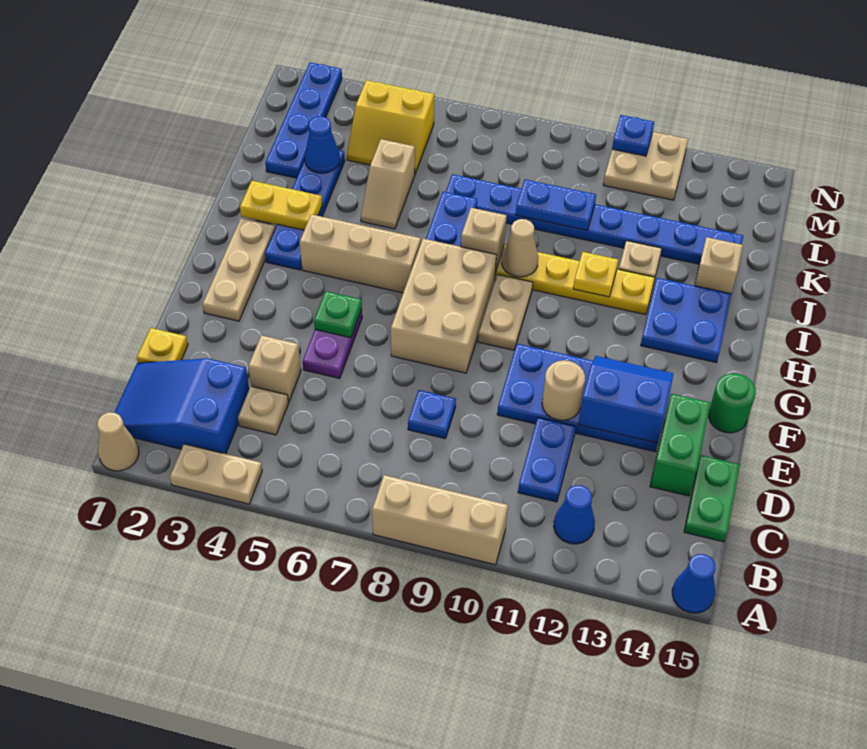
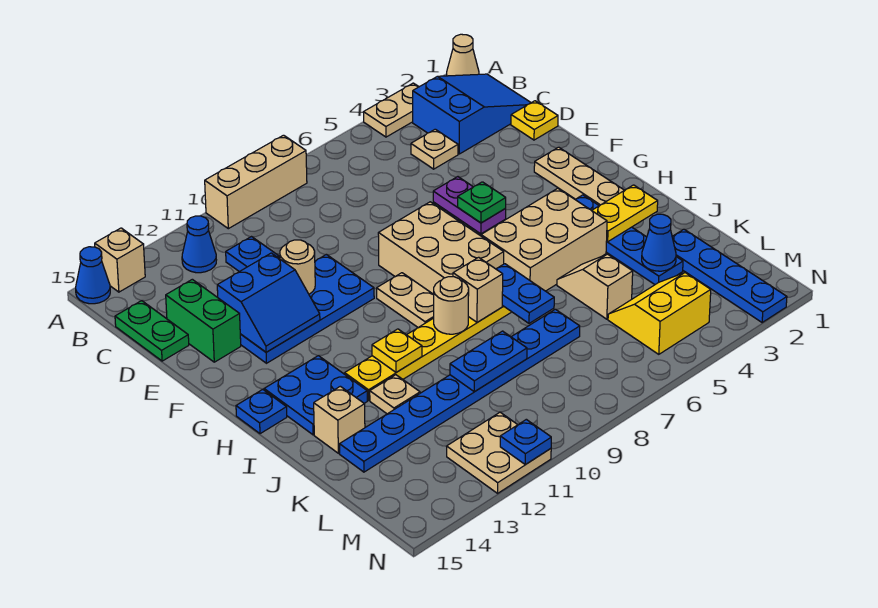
tan brick D4 level 1 -> tan brick A14 level 1
blue plate D8 level 1 -> blue plate H15 level 1
green round brick F15 level 1 -> none
tan brick H4:H6 level 1 -> tan brick H4:I6 level 1
tan cone I9 level 2 -> tan round brick I9 level 2

